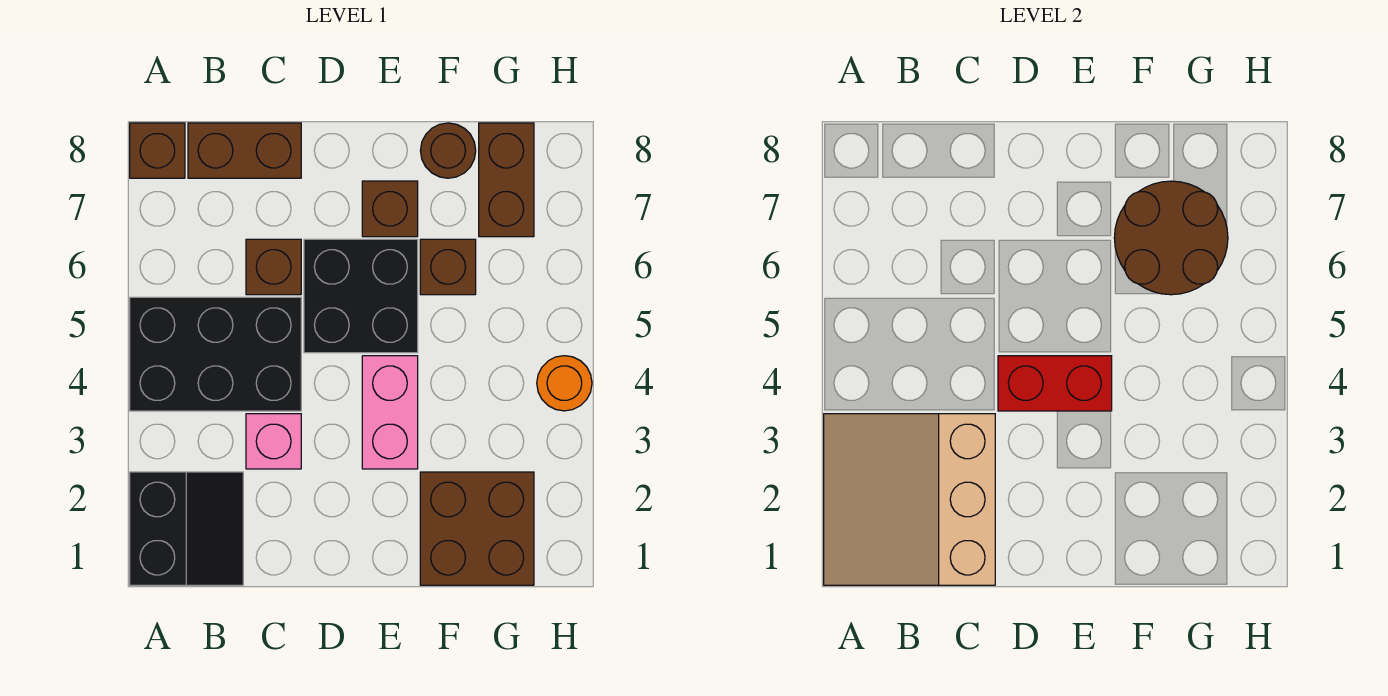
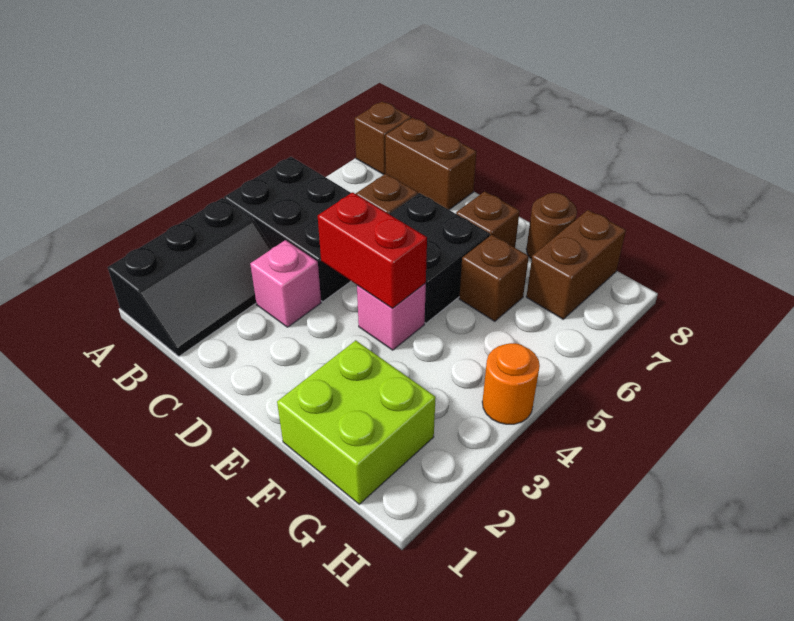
black slope A1:B2 level 1 top A -> black slope A1:B3 level 1 top A
tan slope A1:C3 level 2 top C -> none
pink brick E3:E4 level 1 -> pink brick E4 level 1
brown brick F1:G2 level 1 -> lime brick F1:G2 level 1
brown round brick F6:G7 level 2 -> none

